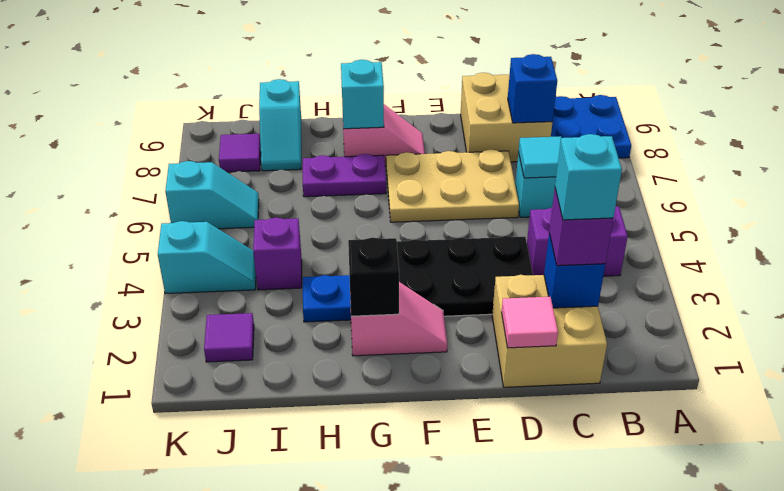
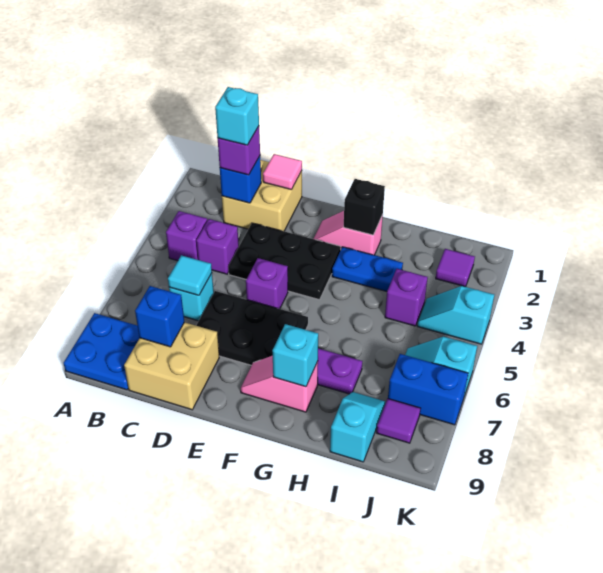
tan plate D6:F7 level 1 -> black plate D6:F7 level 1
none -> purple brick E5 level 1
none -> blue brick J7:K7 level 1

